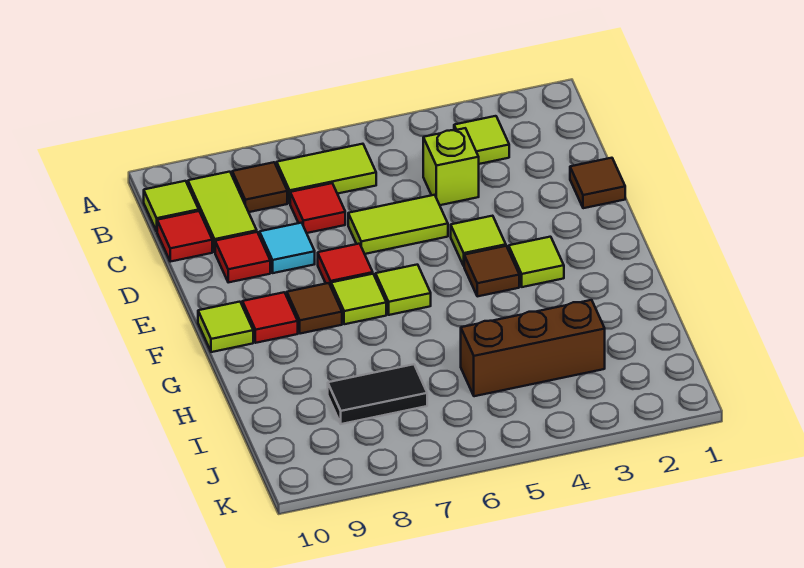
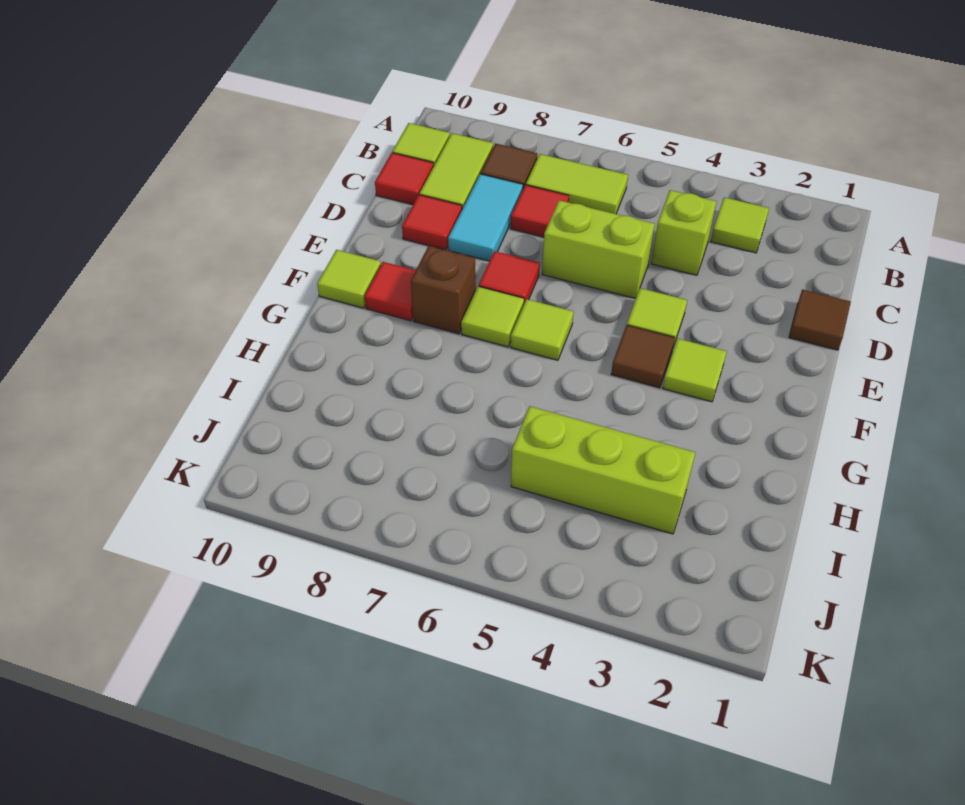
lime tile D5:D6 level 1 -> lime brick D5:D6 level 1
cyan tile D8 level 1 -> cyan tile C8:D8 level 1
brown tile F8 level 1 -> brown brick F8 level 1
brown brick I3:I5 level 1 -> lime brick I3:I5 level 1
black tile I7:I8 level 1 -> none

